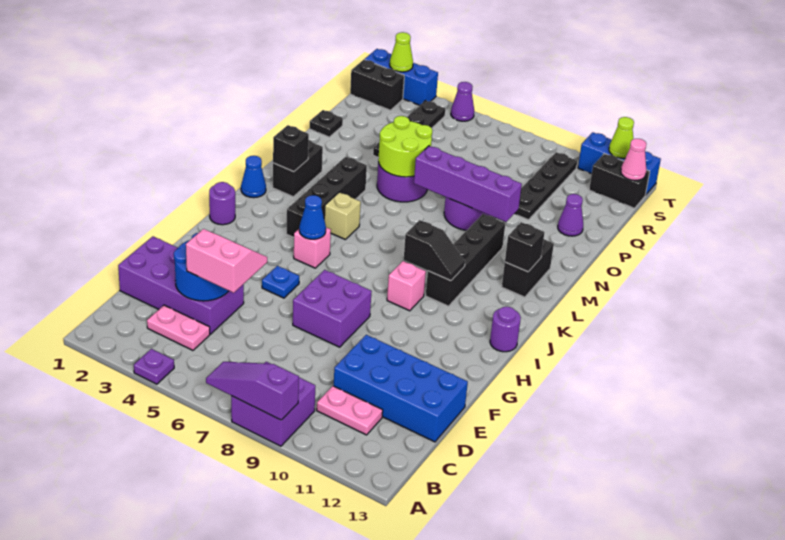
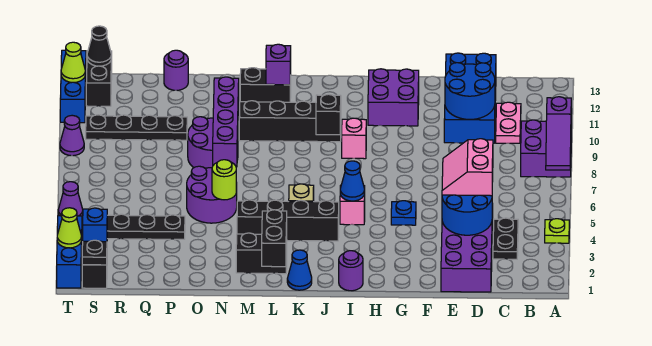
purple plate A4 level 1 -> lime plate A4 level 1
pink plate C3:C4 level 1 -> black plate C3:C4 level 1
none -> blue round brick D10:E11 level 2
purple brick F7:G8 level 1 -> purple brick G11:H12 level 1
purple round brick I13 level 1 -> purple round brick P13 level 1
black brick L2 level 2 -> black brick L1:L2 level 2
black brick L12 level 2 -> purple brick L12 level 2
lime round brick N5:O6 level 2 -> lime round brick N5 level 2
black plate P1 level 1 -> black plate S1 level 2
purple cone P12 level 1 -> purple cone T9 level 1
none -> blue brick S2 level 2
pink cone S13 level 2 -> black cone S13 level 2

